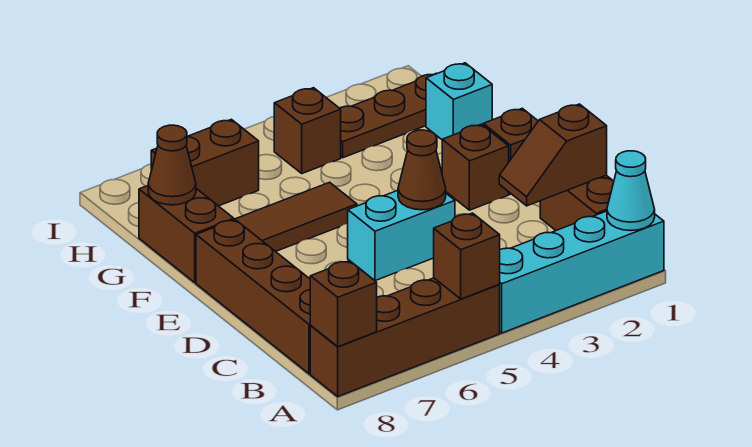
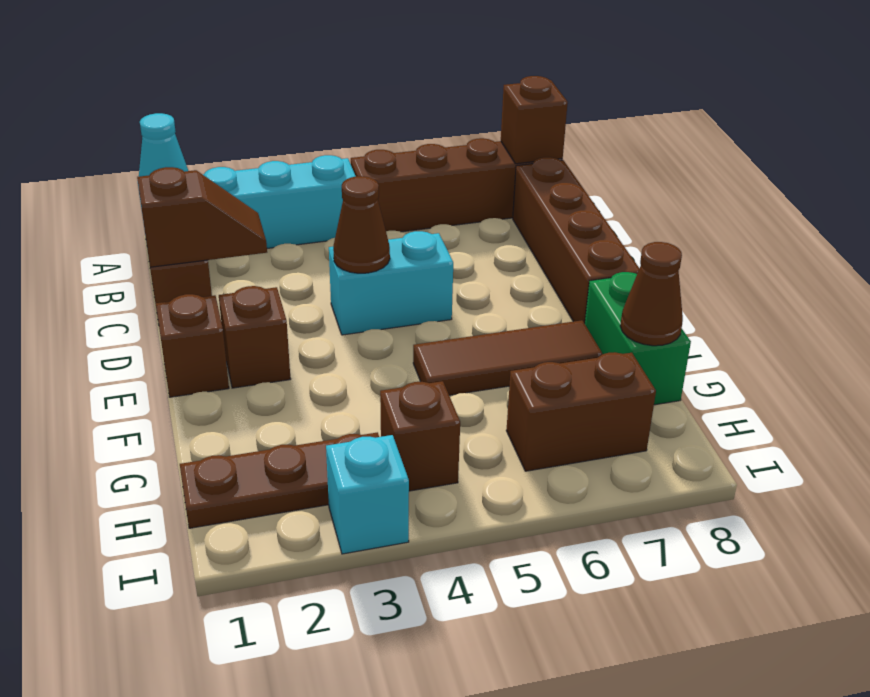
brown brick A5 level 2 -> none
brown brick F8:G8 level 1 -> green brick F8:G8 level 1
cyan brick G1 level 1 -> cyan brick I3 level 1

